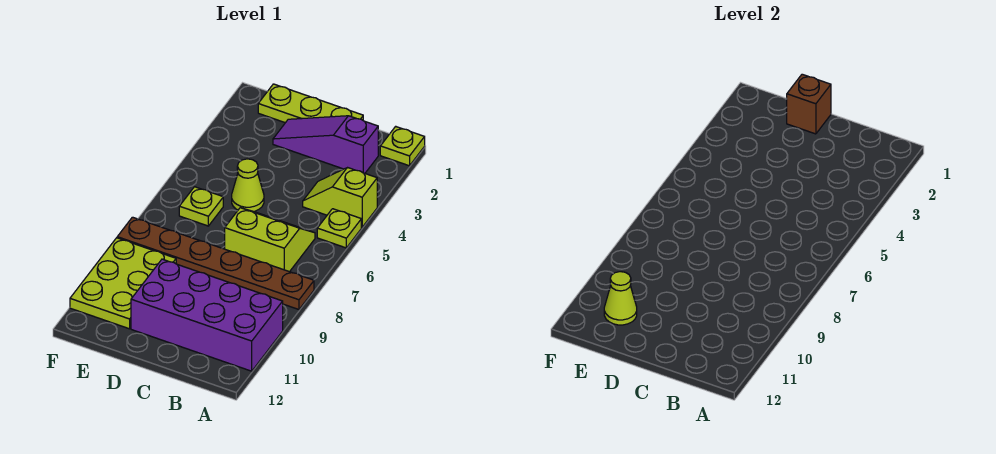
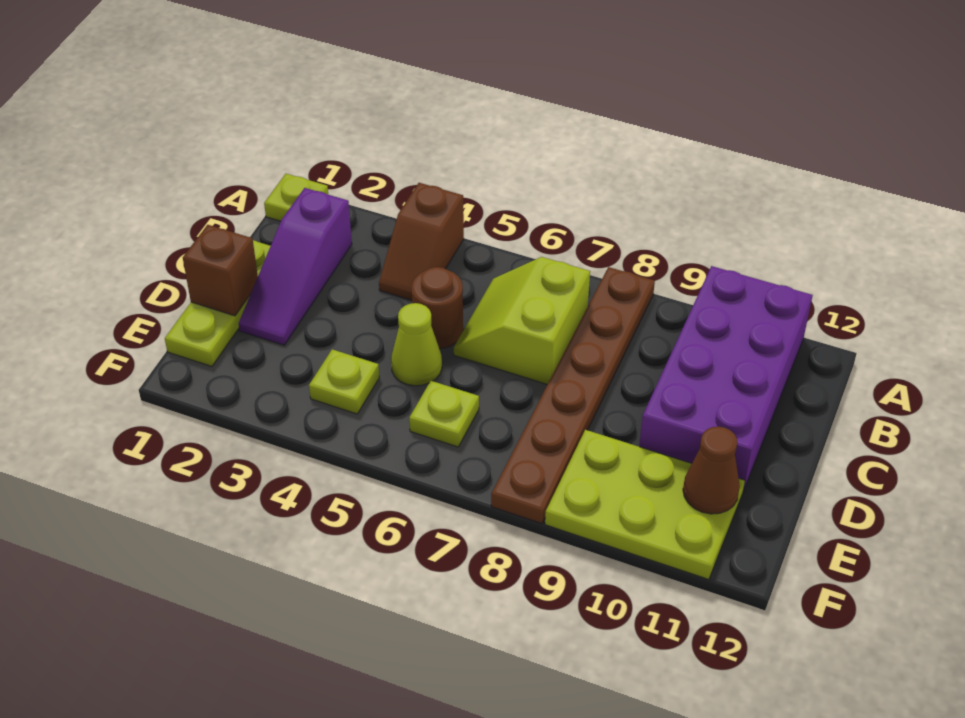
lime slope A4:B4 level 1 top A -> brown slope A4:B4 level 1 top A
lime plate A5 level 1 -> lime plate E4 level 1
none -> brown round brick C5 level 1
lime cone E11 level 2 -> brown cone E11 level 2

